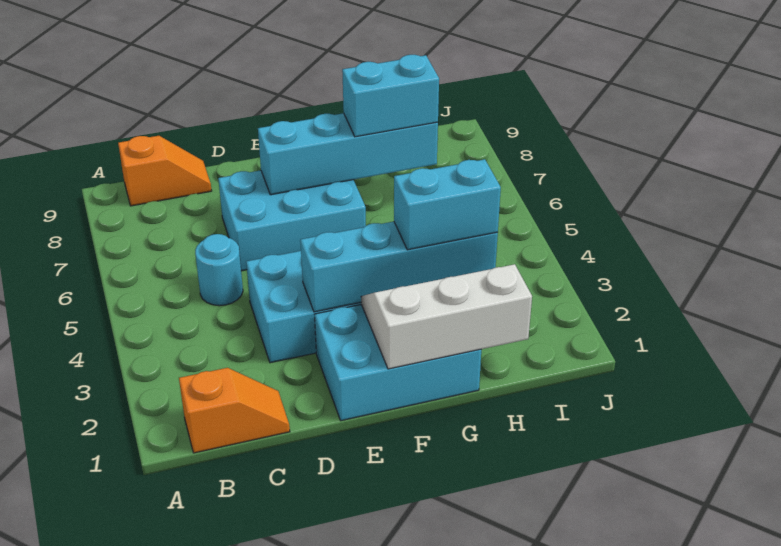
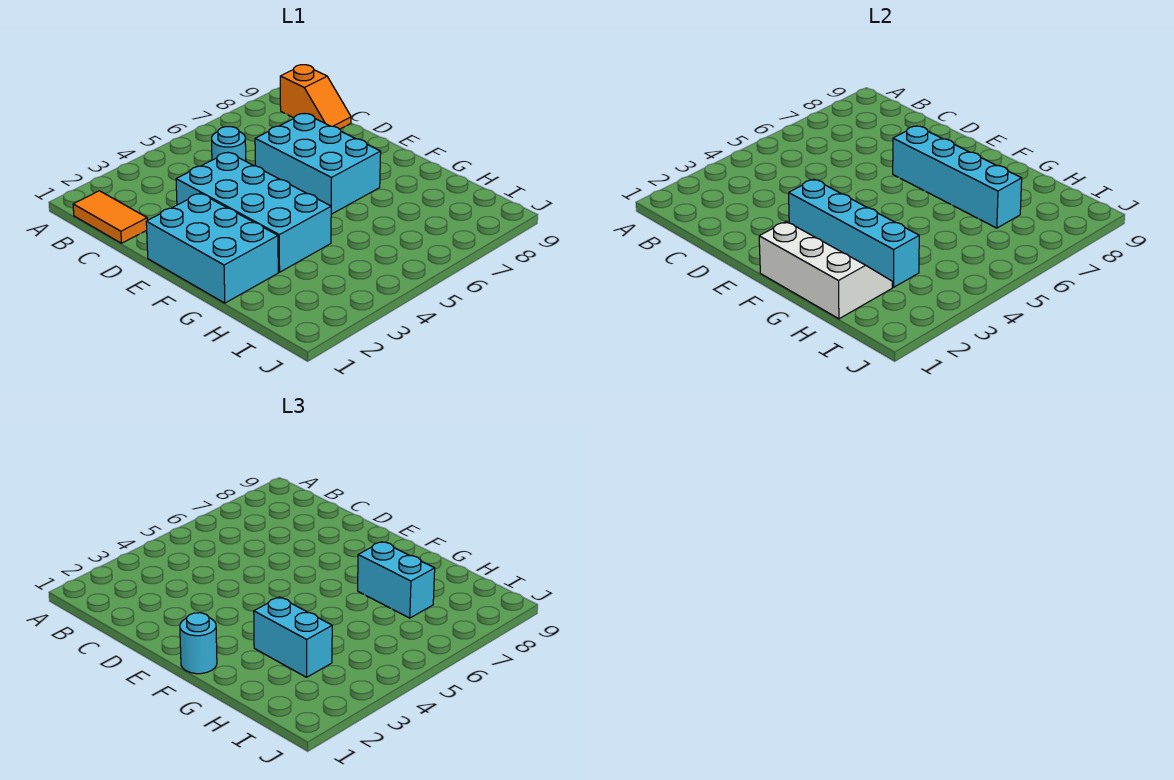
orange slope B1:C1 level 1 top B -> orange tile B1:C1 level 1
none -> cyan round brick F1 level 3

